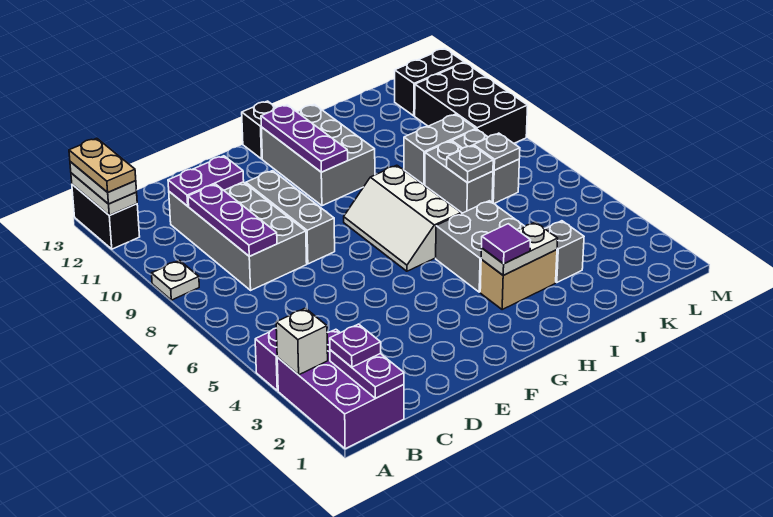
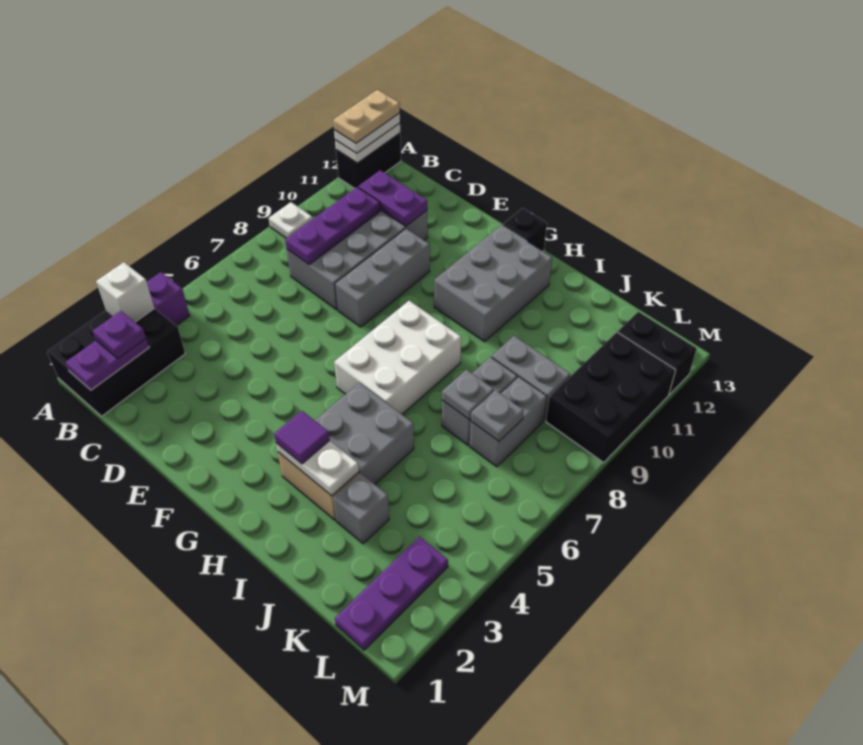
purple brick A1:B3 level 1 -> black brick A1:B3 level 1
white slope G6:H8 level 1 top H -> white brick G6:H8 level 1
purple plate G10:G12 level 2 -> purple plate L1:L3 level 1

